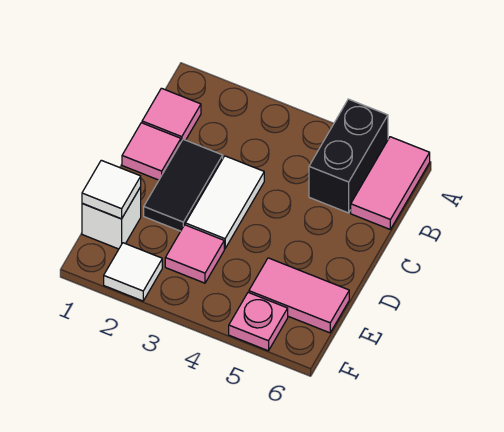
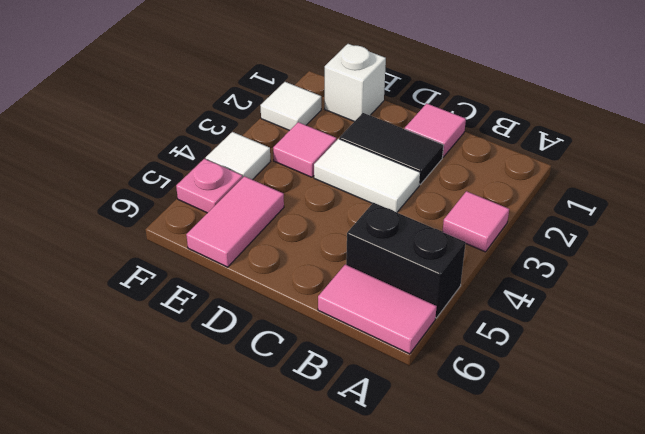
pink tile B1 level 1 -> pink tile A3 level 1
white tile E1 level 2 -> white tile F4 level 1

